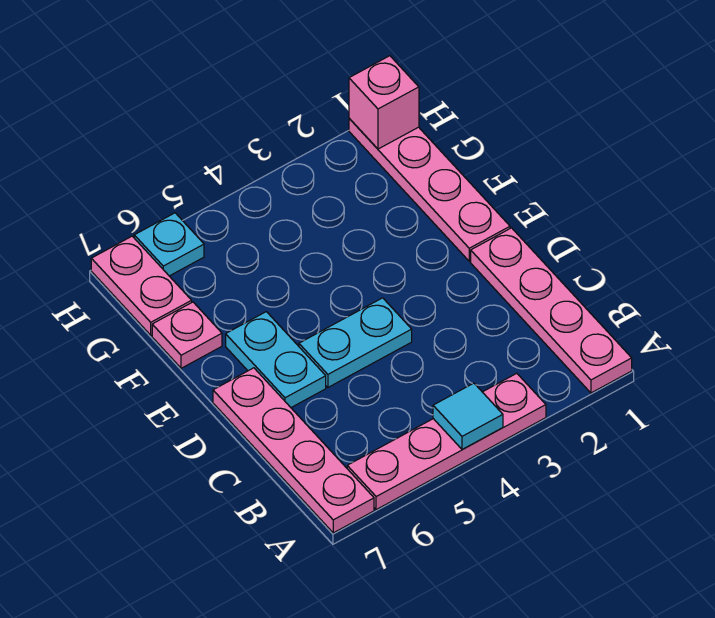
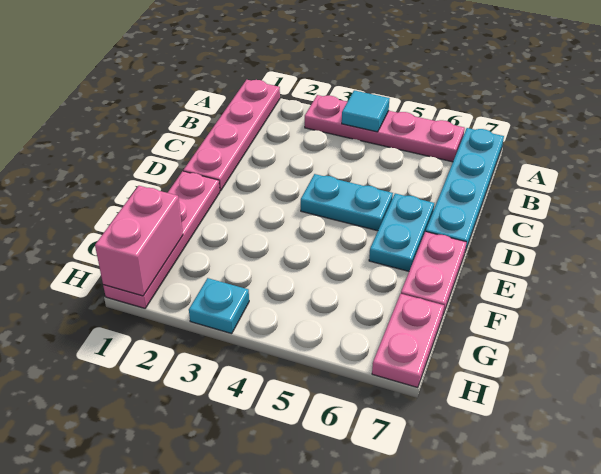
pink plate A7:D7 level 1 -> cyan plate A7:D7 level 1
pink plate F7 level 1 -> pink plate E7:F7 level 1
pink brick H1 level 2 -> pink brick G1:H1 level 2
cyan plate H6 level 1 -> cyan plate H3 level 1

